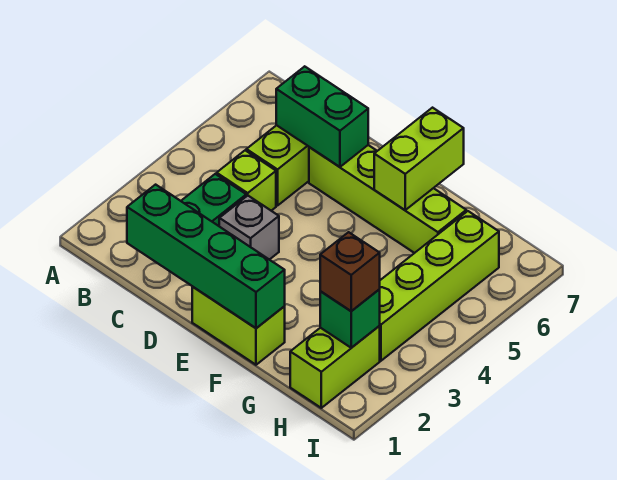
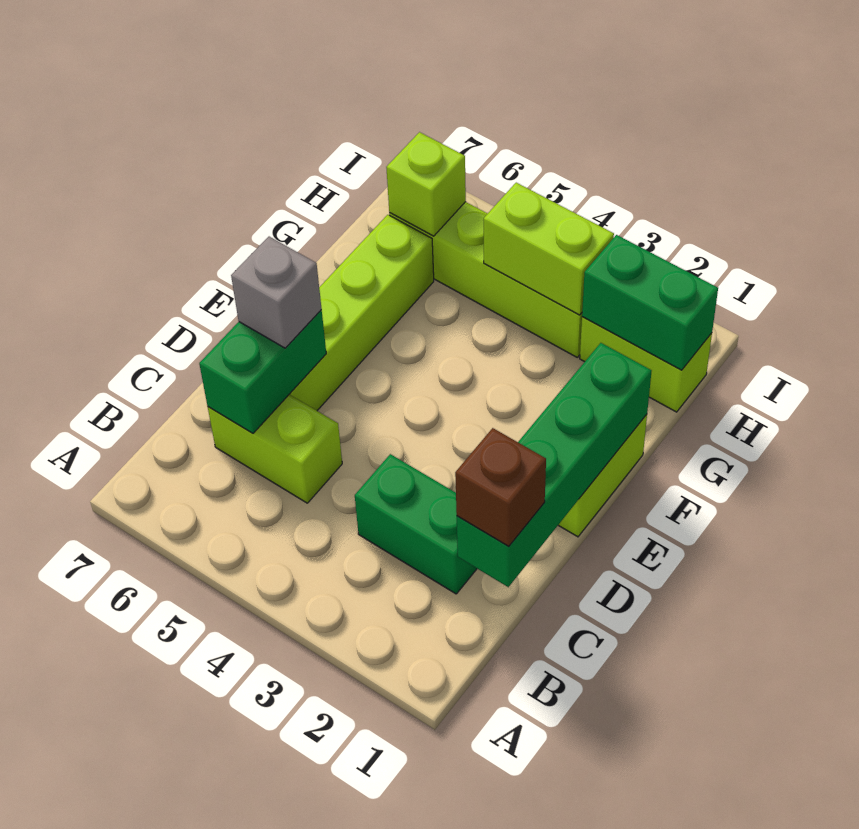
lime brick C4 level 1 -> lime brick H6 level 2
grey brick D3 level 1 -> grey brick D6 level 3
lime brick F6:F7 level 2 -> lime brick H3:H4 level 2
green brick H2 level 2 -> green brick H1:H2 level 2
brown brick H2 level 3 -> brown brick C1 level 3

